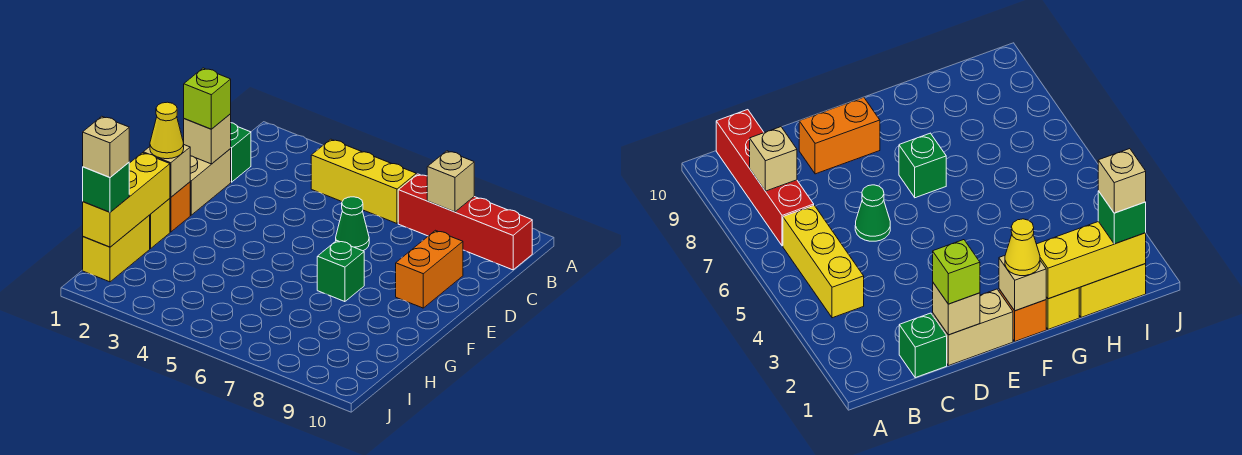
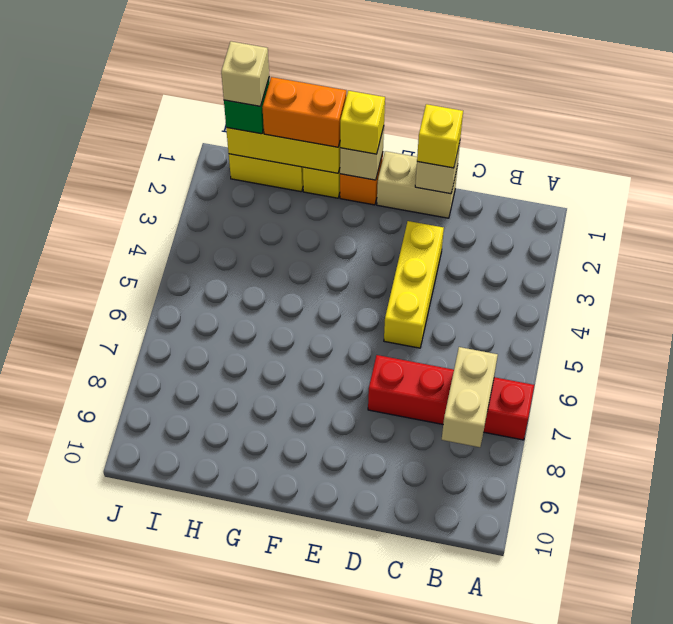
yellow brick B4:B6 level 1 -> yellow brick D3:D5 level 1
red brick B7:B10 level 1 -> red brick A7:D7 level 1
tan brick B8 level 2 -> tan brick B7:B8 level 2
green brick C1 level 1 -> none
lime brick D1 level 3 -> yellow brick D1 level 3
green cone D6 level 1 -> none
orange brick D9:E9 level 1 -> orange brick G1:H1 level 3
yellow cone F1 level 3 -> yellow brick F1 level 3
green brick F7 level 1 -> none

